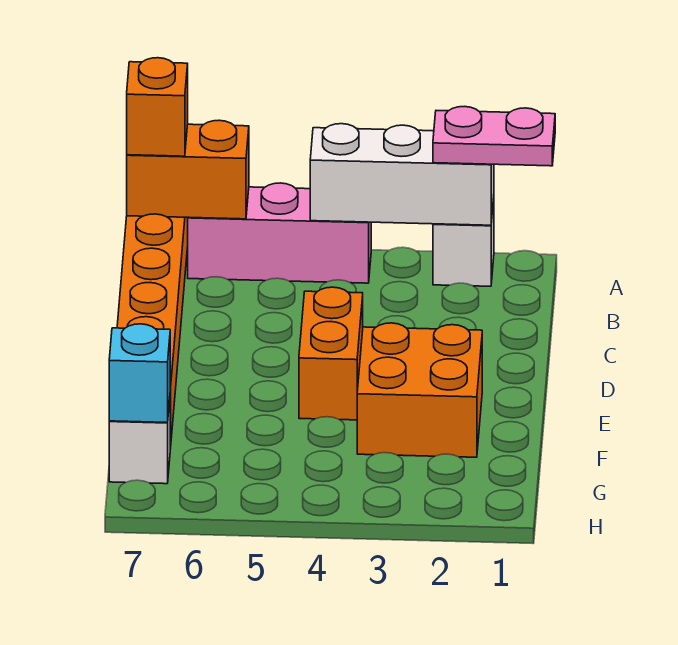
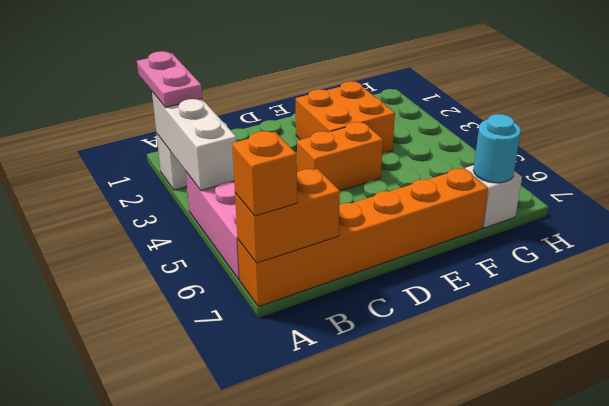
orange brick A6:A7 level 2 -> orange brick A7:B7 level 2
cyan brick G7 level 2 -> cyan round brick G7 level 2

